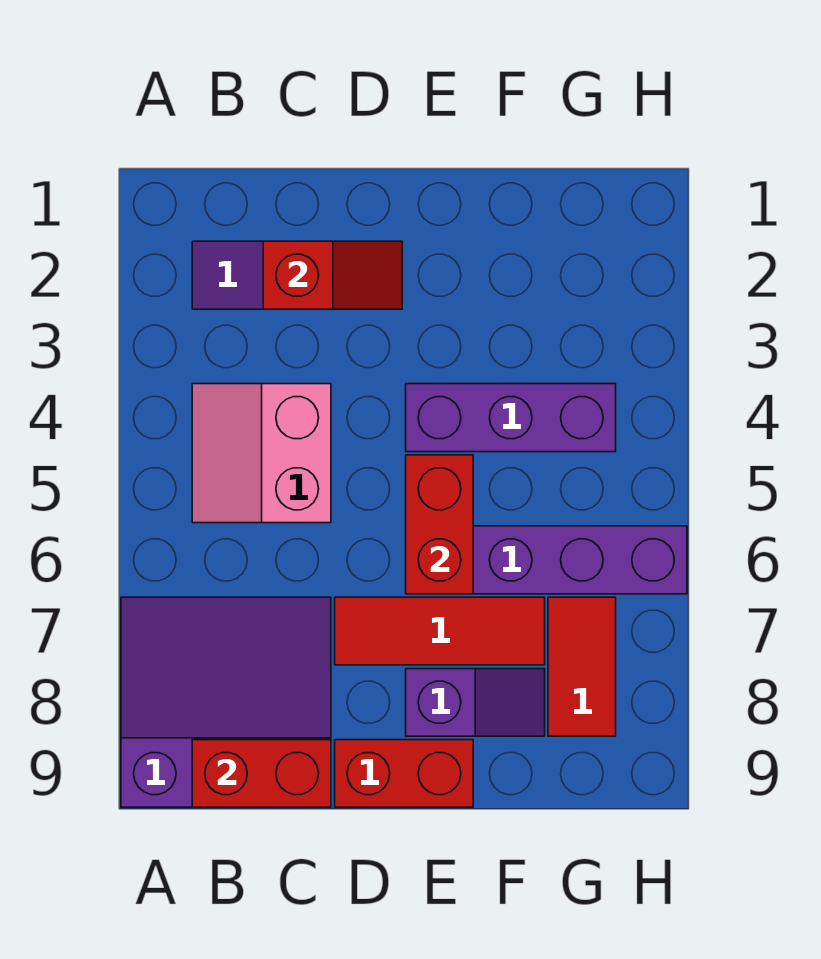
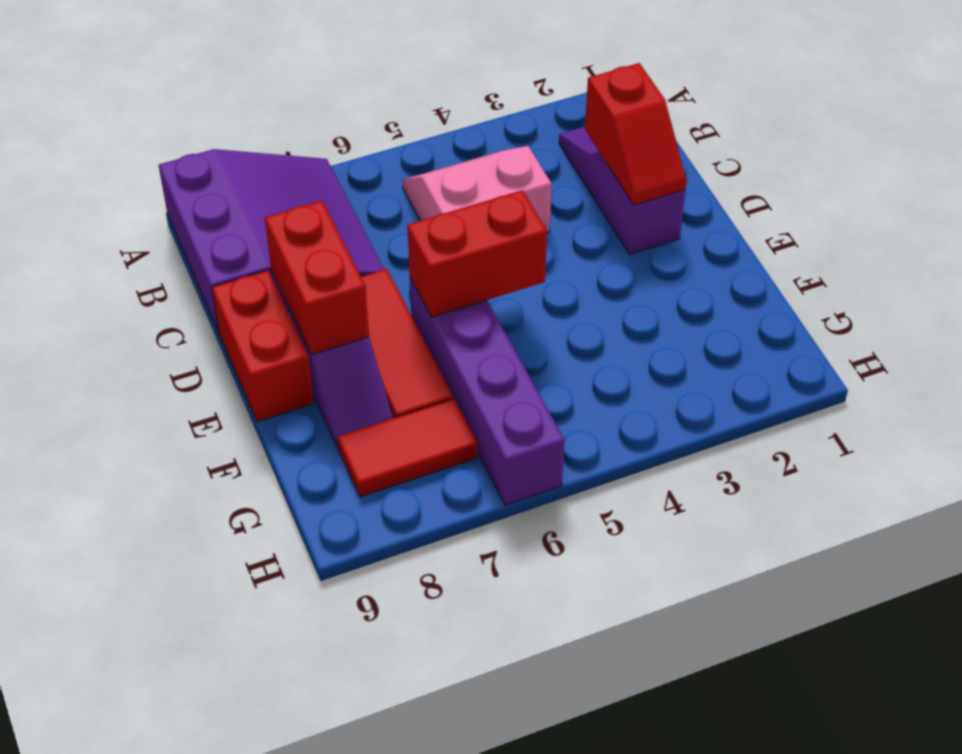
red brick B9:C9 level 2 -> red brick D8:E8 level 2
purple brick E4:G4 level 1 -> none

